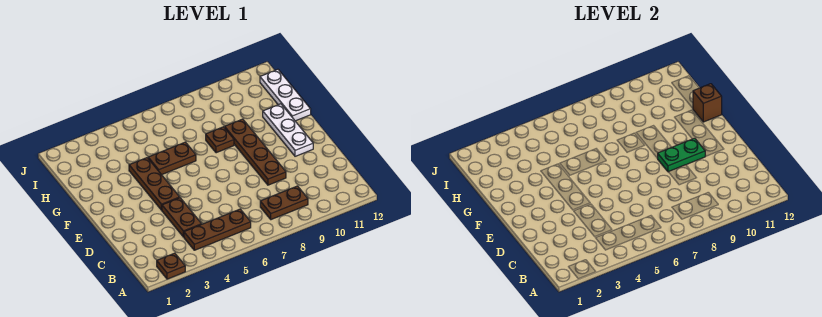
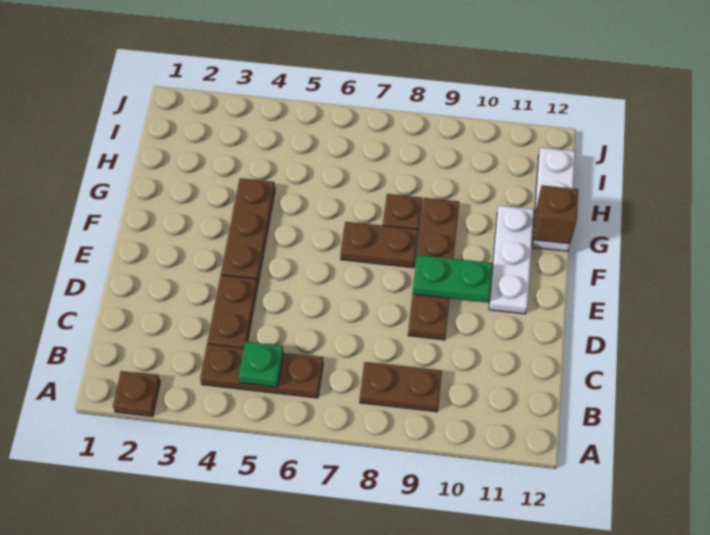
none -> green plate B5 level 2
brown plate G5:G6 level 1 -> brown plate F7:F8 level 1

